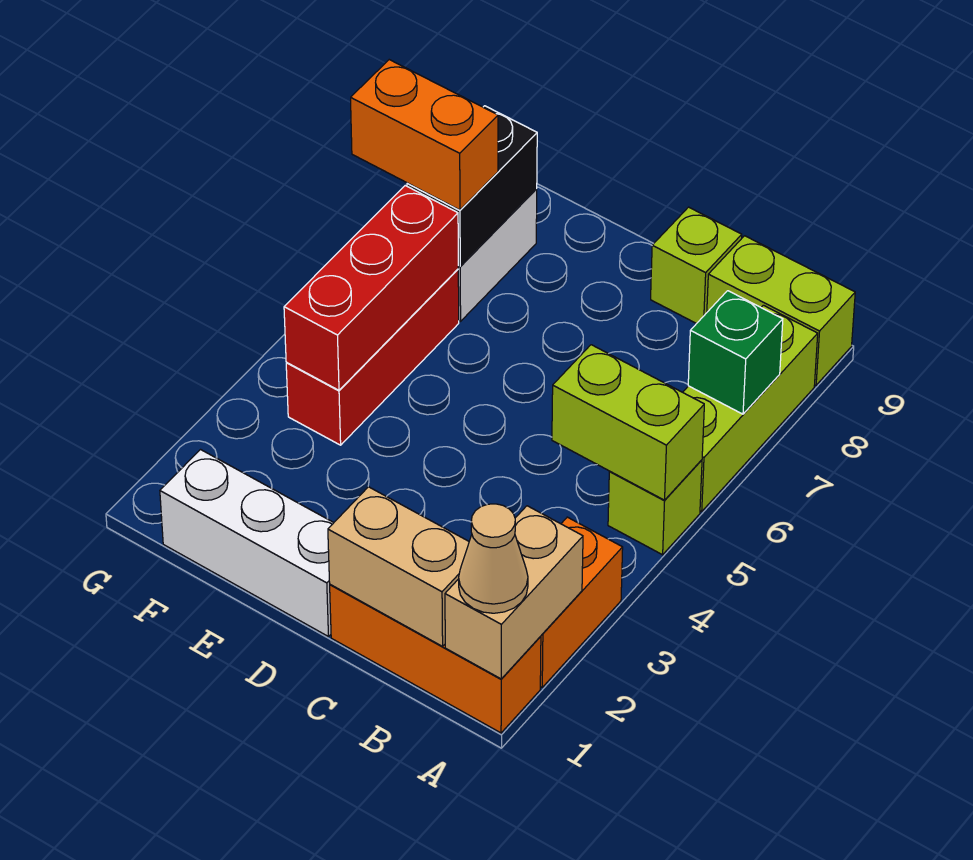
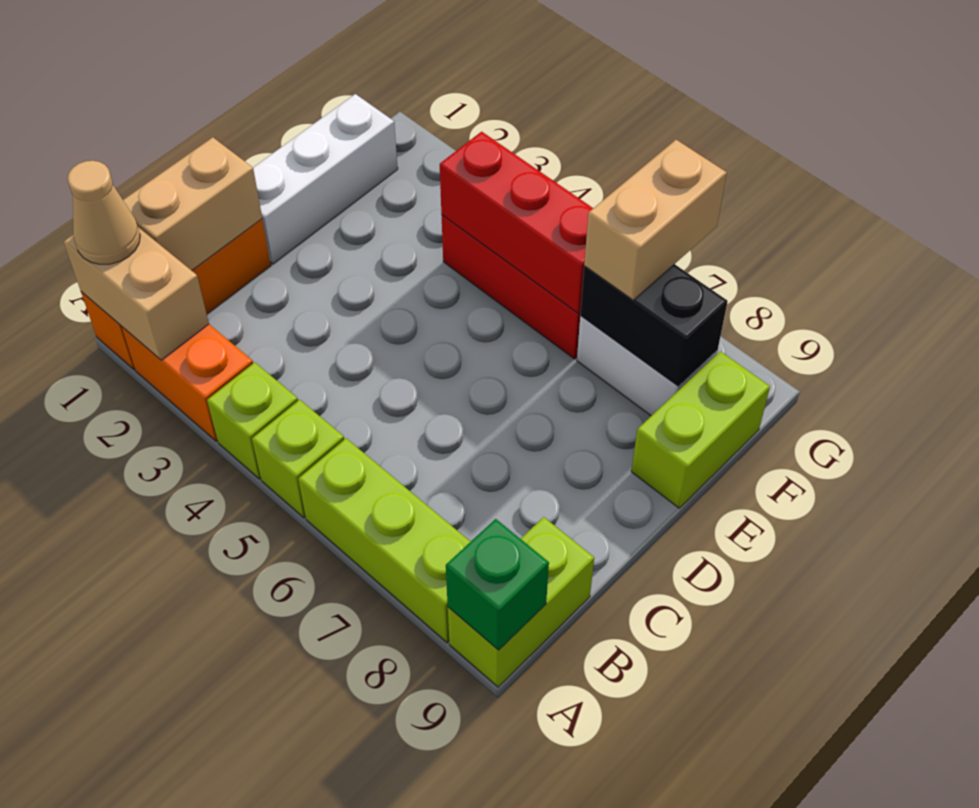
lime brick A5:B5 level 2 -> lime brick E9:F9 level 1
green brick A7 level 2 -> green brick A9 level 2
lime brick C9 level 1 -> lime brick A4 level 1
orange brick F7:G7 level 3 -> tan brick F7:G7 level 3

